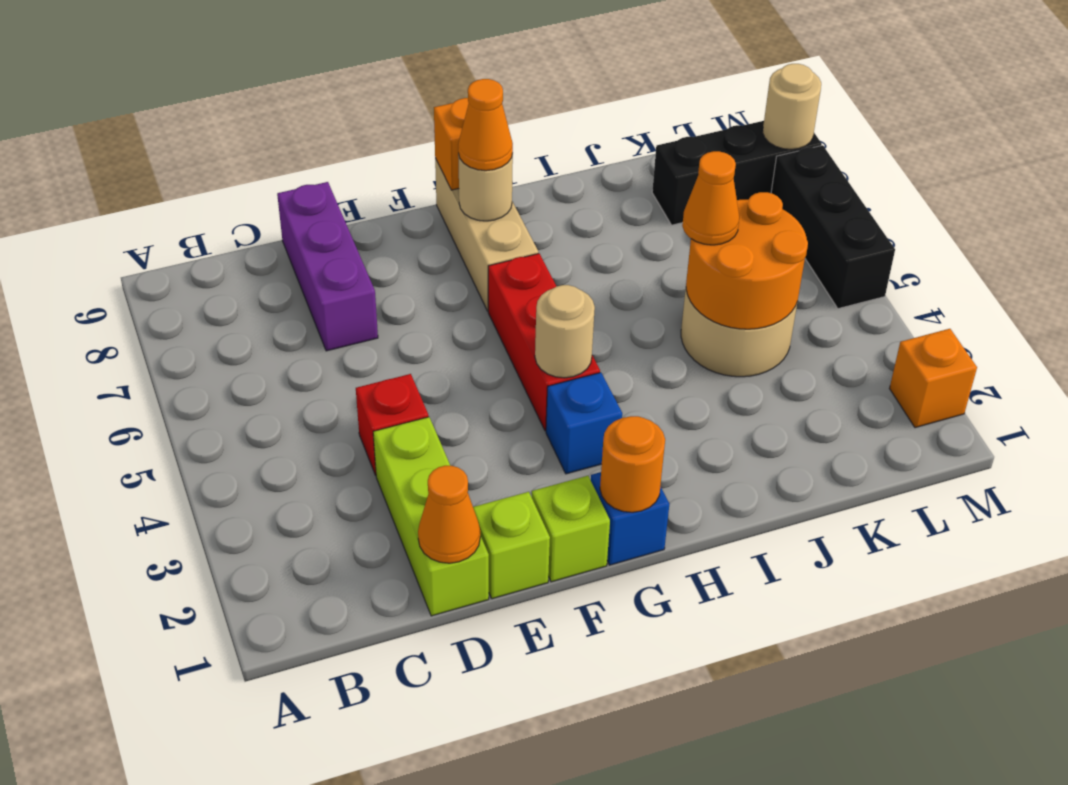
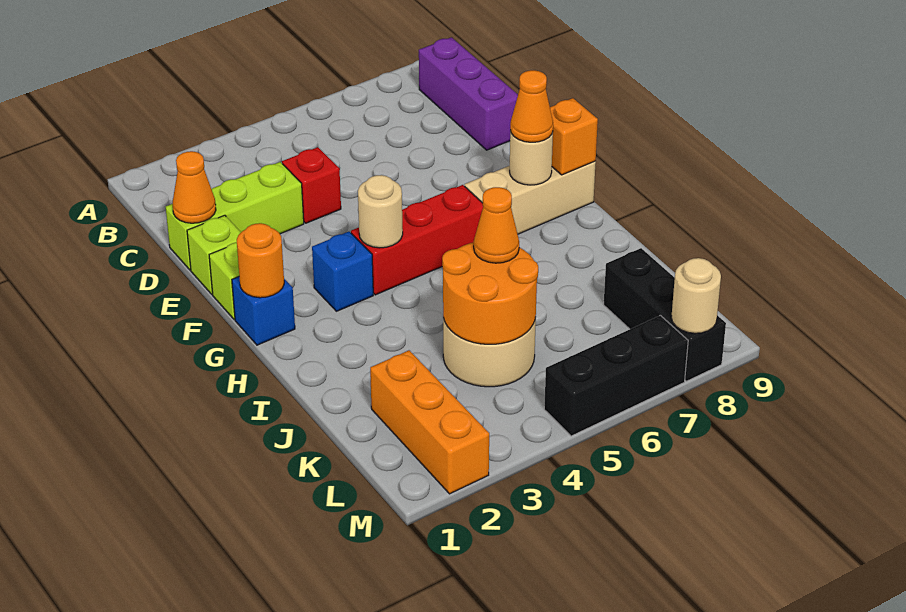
purple brick D7:D9 level 1 -> purple brick B9:D9 level 1
orange brick M2 level 1 -> orange brick K2:M2 level 1

